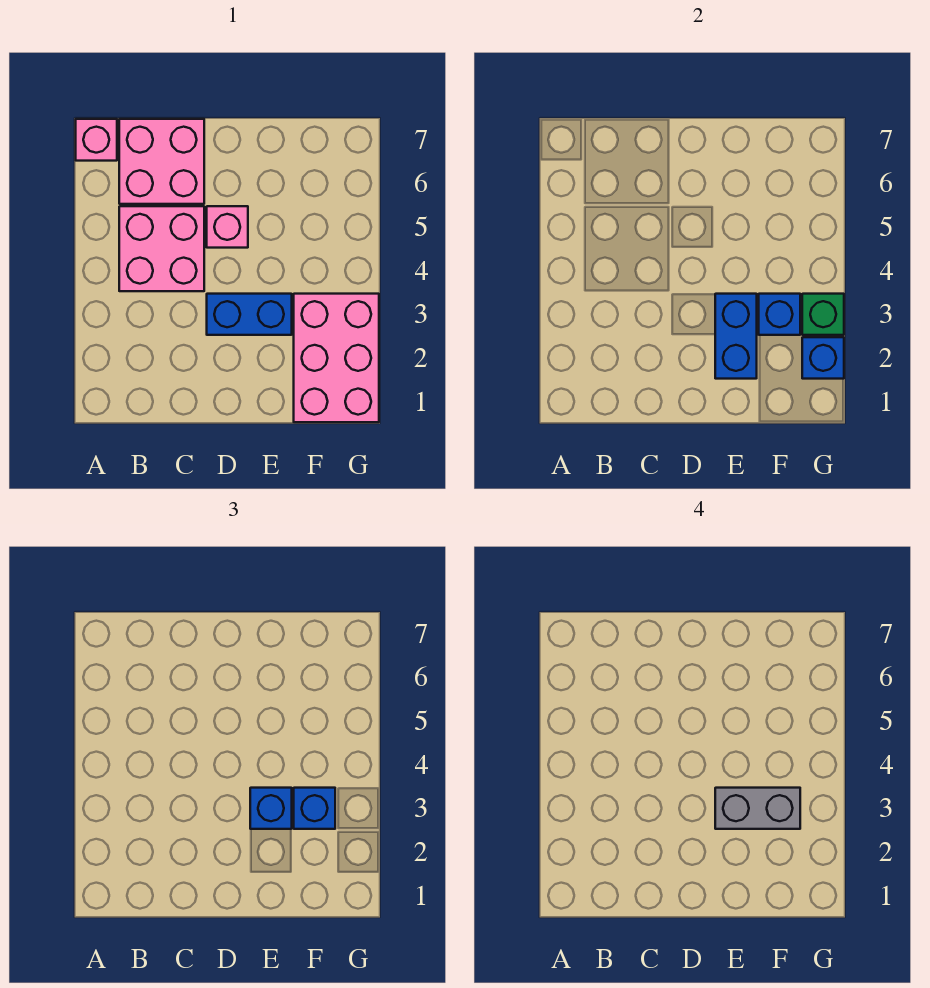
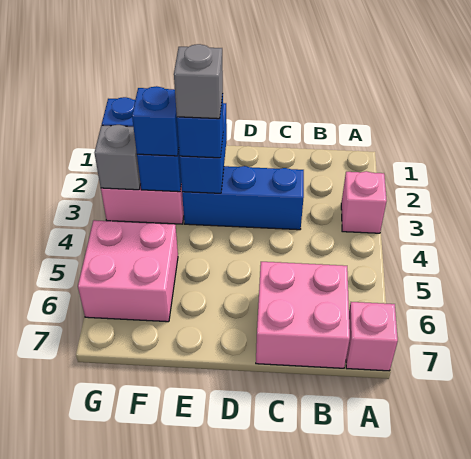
pink brick B4:C5 level 1 -> pink brick F5:G6 level 1
blue brick D3:E3 level 1 -> blue brick C3:E3 level 1
pink brick D5 level 1 -> pink brick A3 level 1
grey brick E3:F3 level 4 -> grey brick E3 level 4
green brick G3 level 2 -> grey brick G3 level 2

